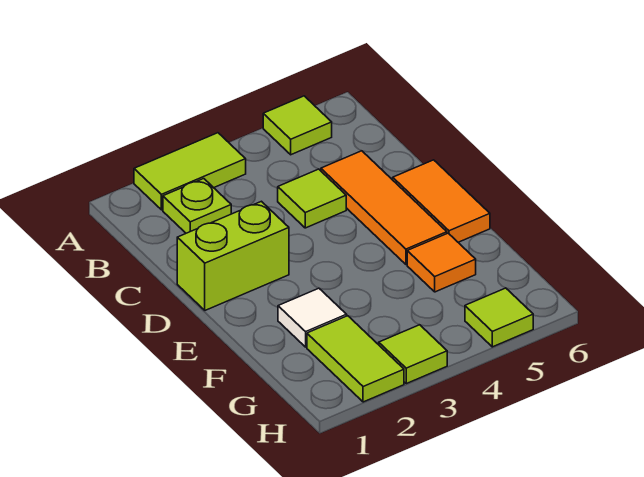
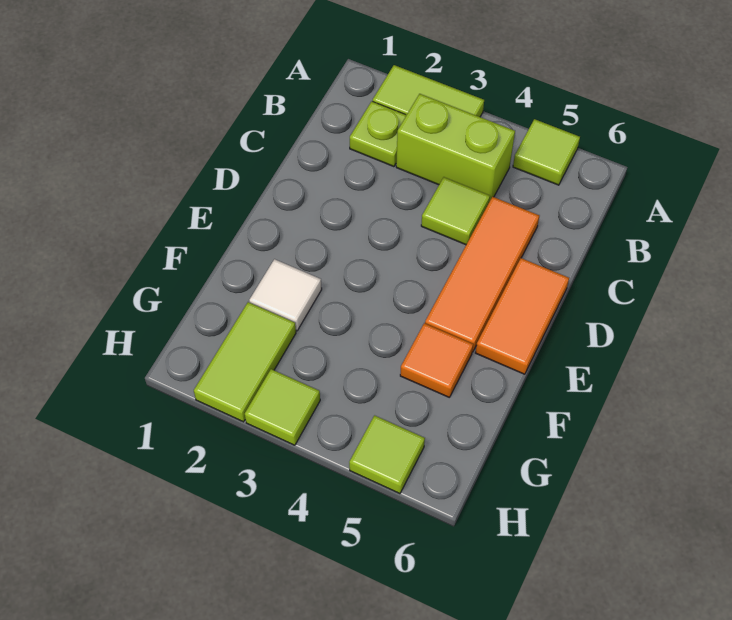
lime brick D1:D2 level 1 -> lime brick B3:B4 level 1

